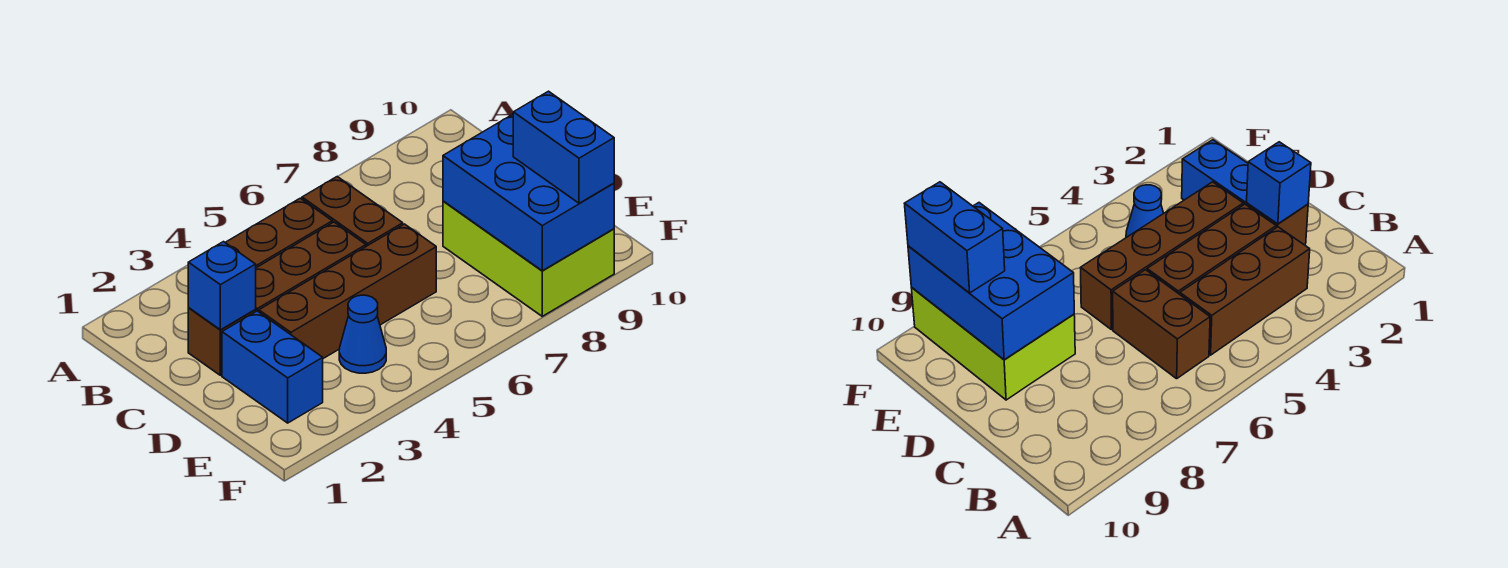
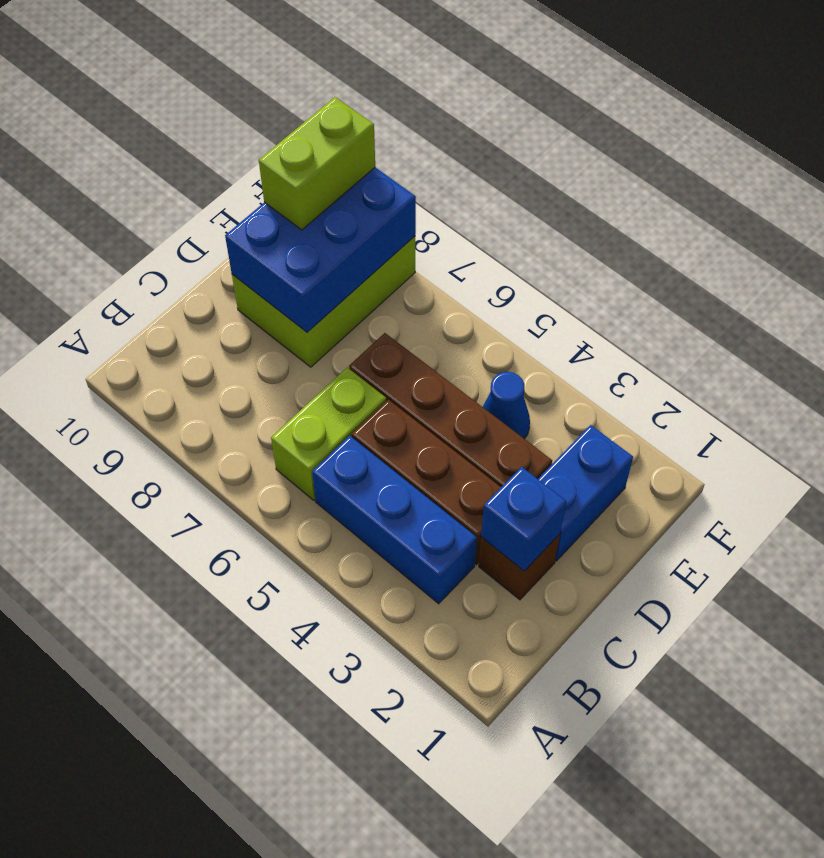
brown brick B3:B5 level 1 -> blue brick B3:B5 level 1
brown brick B6:C6 level 1 -> lime brick B6:C6 level 1
blue brick E9:F9 level 3 -> lime brick E9:F9 level 3

